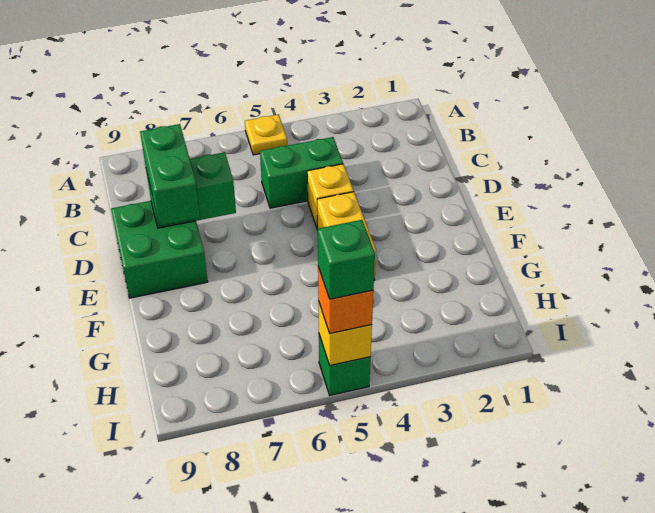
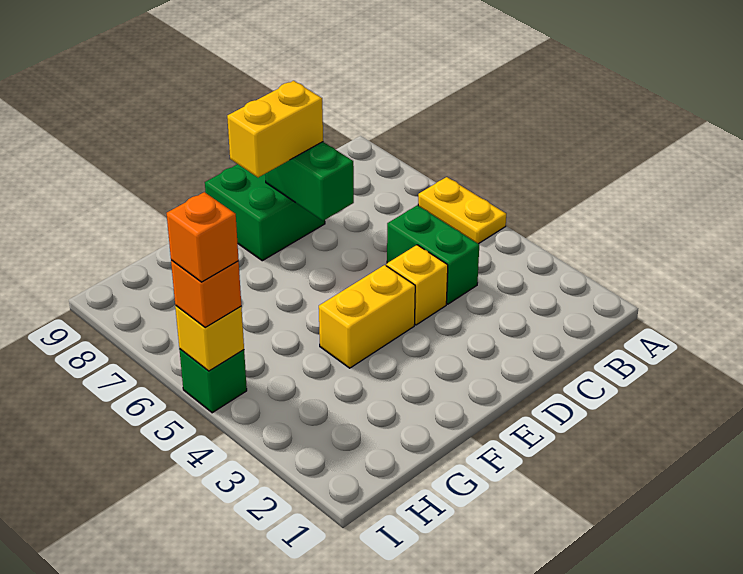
yellow plate A5 level 1 -> yellow plate A5:A6 level 1
green brick D8:E8 level 3 -> yellow brick D8:E8 level 3
green brick I5 level 4 -> orange brick I5 level 4

